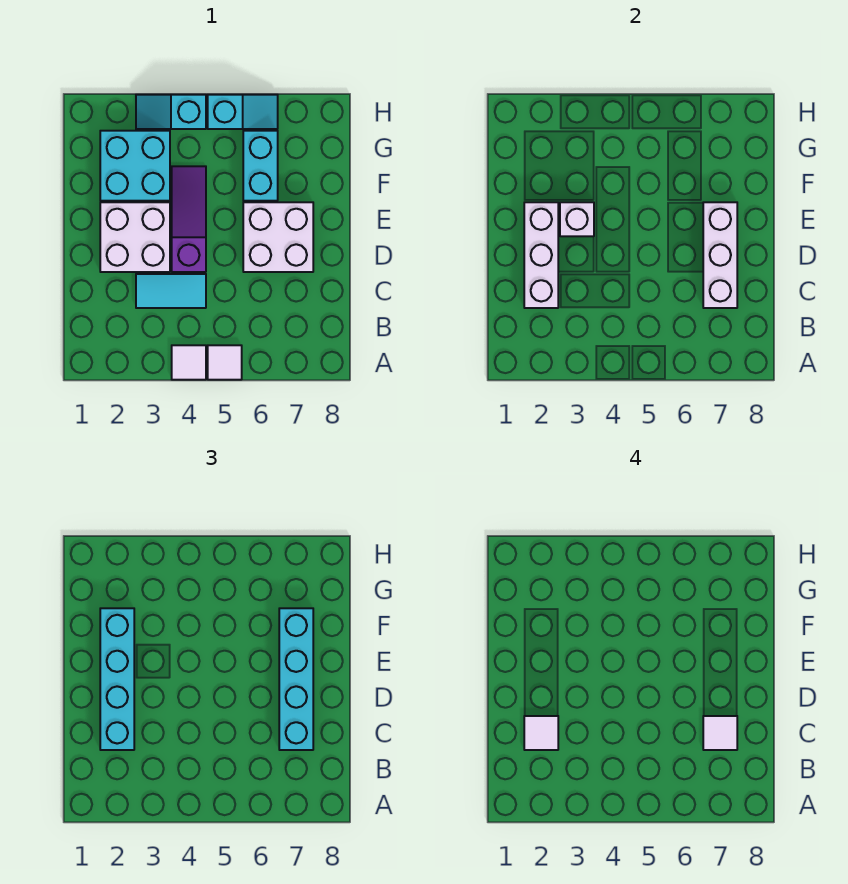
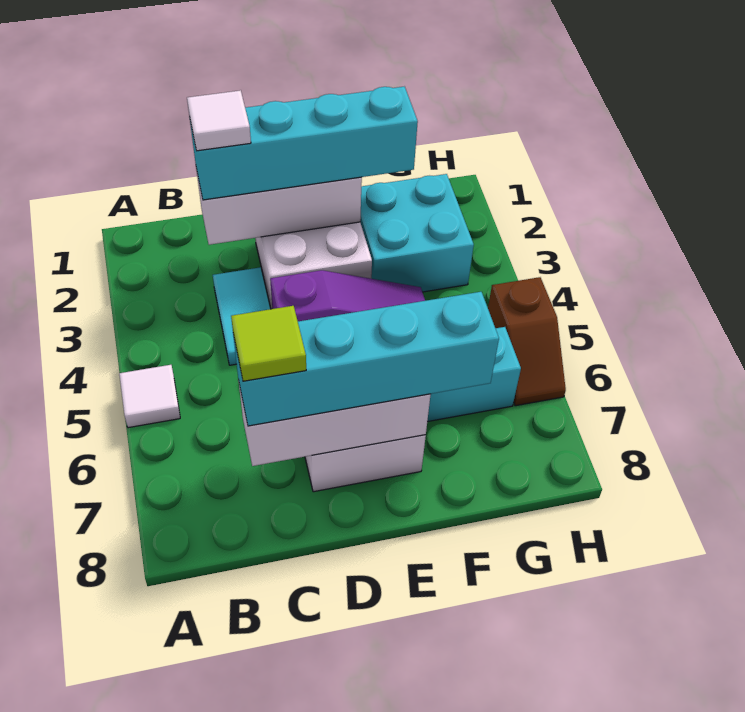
white tile A4 level 1 -> none
white tile C7 level 4 -> lime tile C7 level 4
white brick E3 level 2 -> none
cyan slope H3:H4 level 1 top 4 -> none
cyan slope H5:H6 level 1 top 5 -> brown slope H5:H6 level 1 top 5

